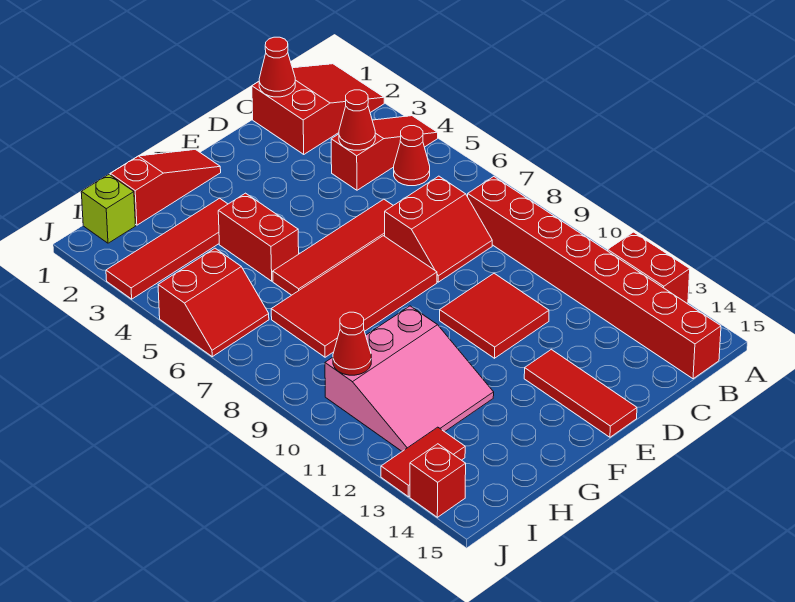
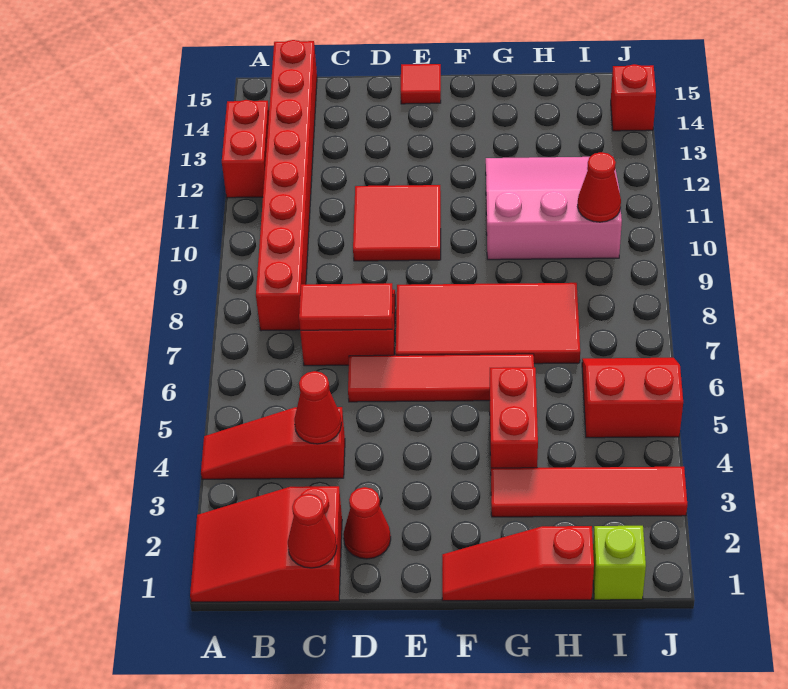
red cone B5 level 1 -> red cone D2 level 1
red tile E13:E15 level 1 -> red tile E15 level 1
red tile I13:J13 level 1 -> red tile C7:D7 level 2

